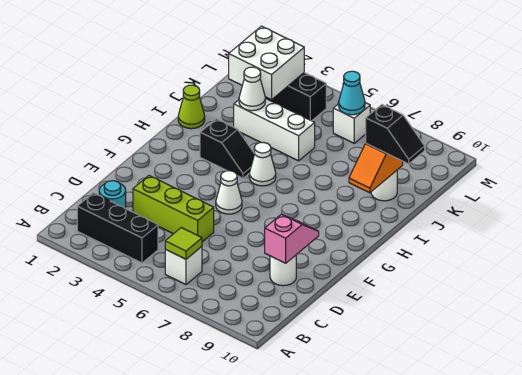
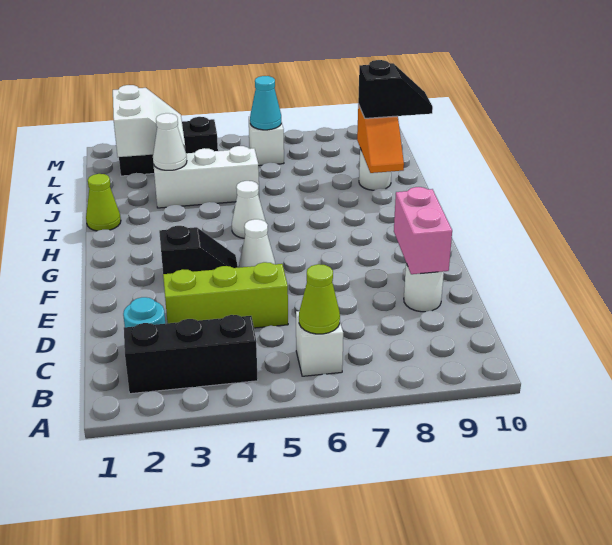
lime tile B6 level 2 -> lime cone B6 level 2
pink slope D9:E9 level 2 top D -> pink brick D9:E9 level 2
black slope H3:H4 level 1 top 3 -> black slope F3:F4 level 1 top 3
white brick K2:L3 level 2 -> white slope K2:L3 level 2 top 2

